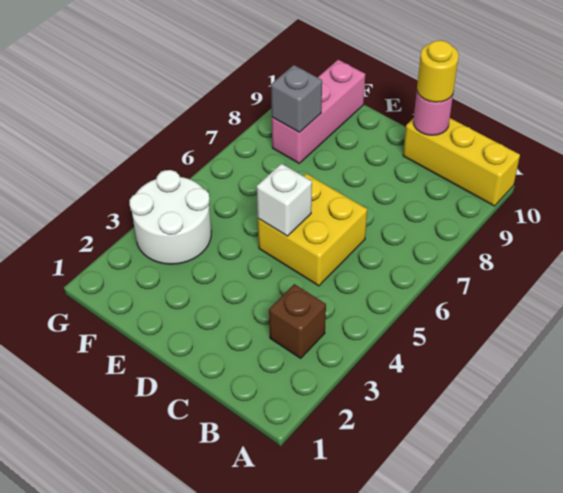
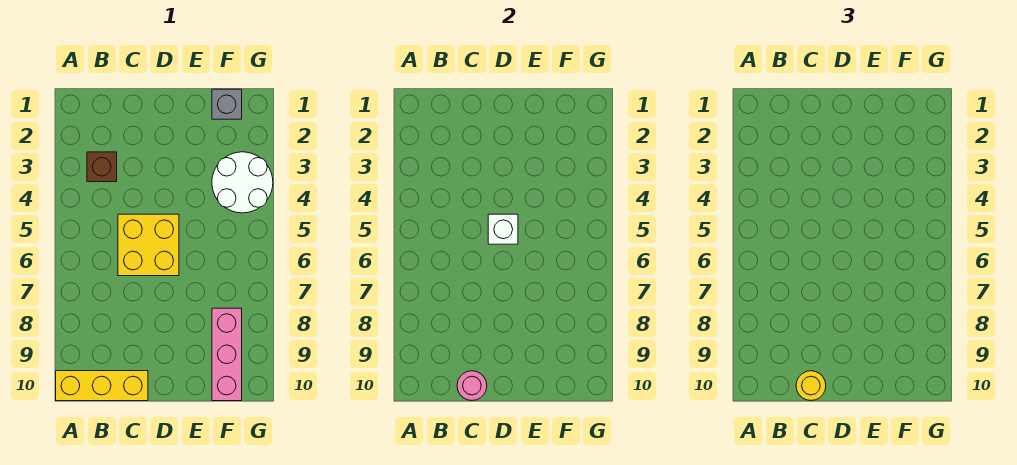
grey brick F8 level 2 -> grey brick F1 level 1

